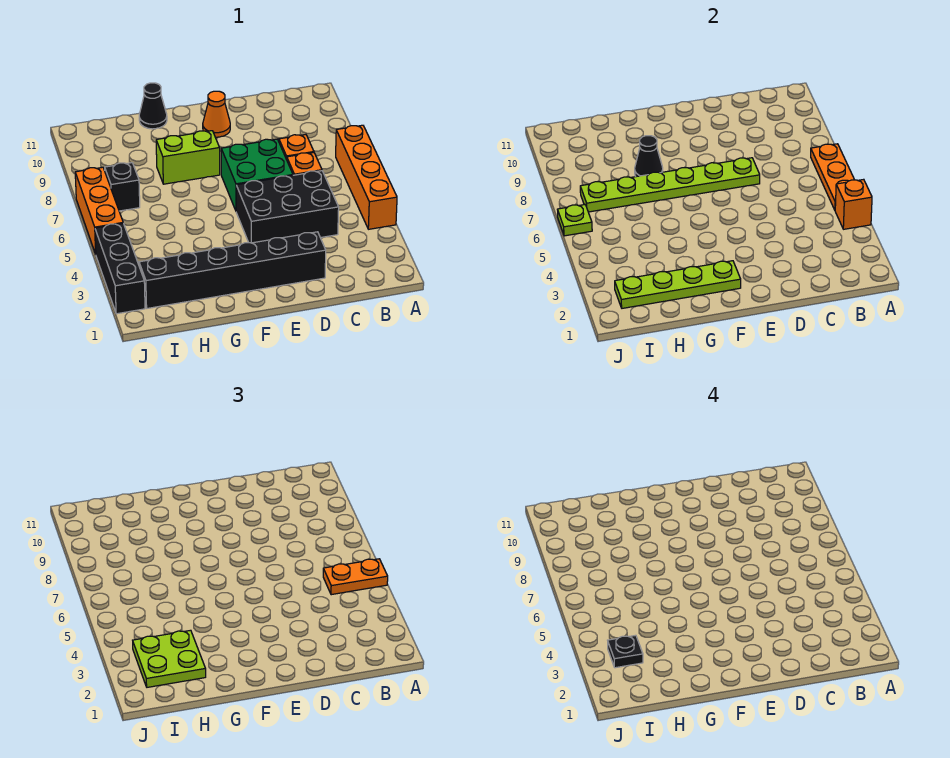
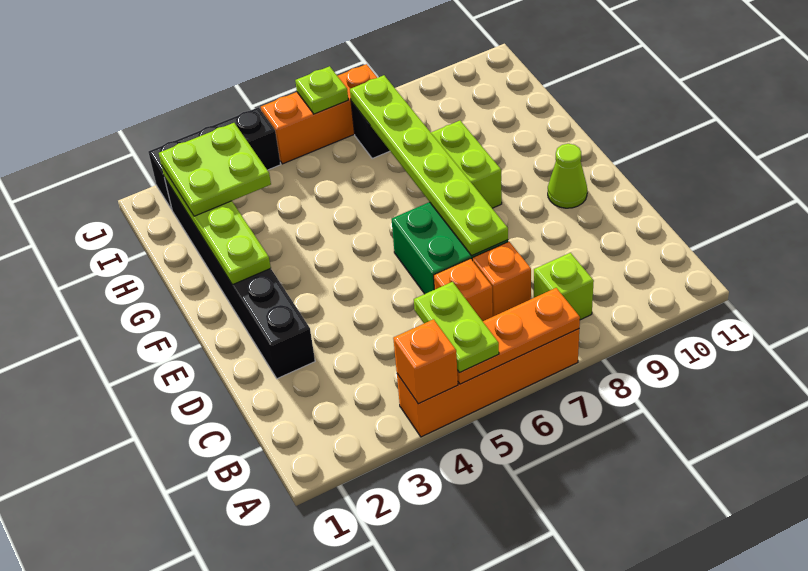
orange plate A5:B5 level 3 -> lime plate A5:B5 level 3
none -> lime brick B8 level 1
black brick C4:E5 level 1 -> none
orange cone E10 level 1 -> lime cone E10 level 1
black cone G8 level 2 -> none
black cone G11 level 1 -> none
black plate I3 level 4 -> none

